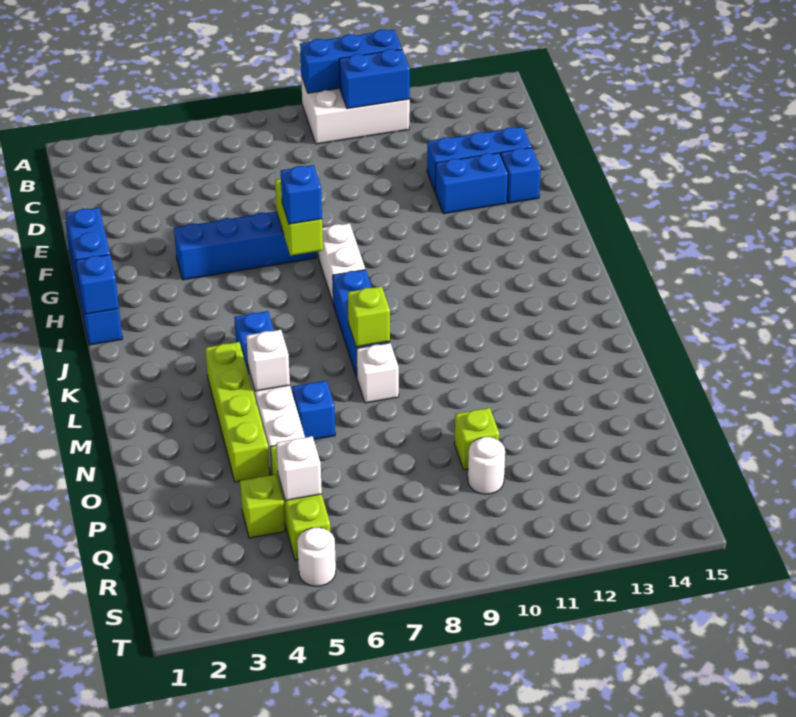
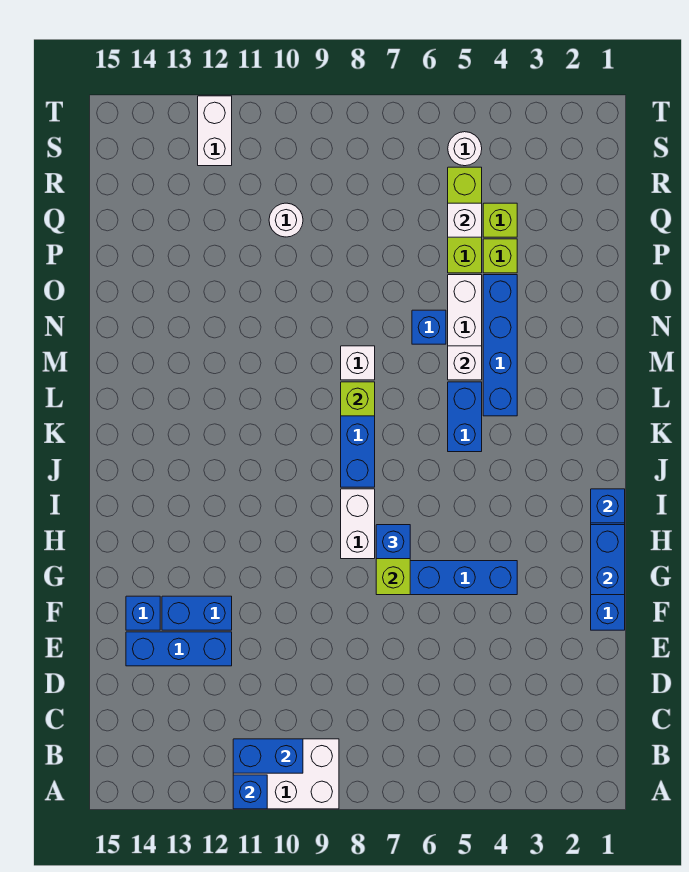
blue brick A9:A11 level 2 -> blue brick A11 level 2
lime brick L4:O4 level 1 -> blue brick L4:O4 level 1
lime brick P10 level 1 -> lime brick P4 level 1
none -> white brick S12:T12 level 1

